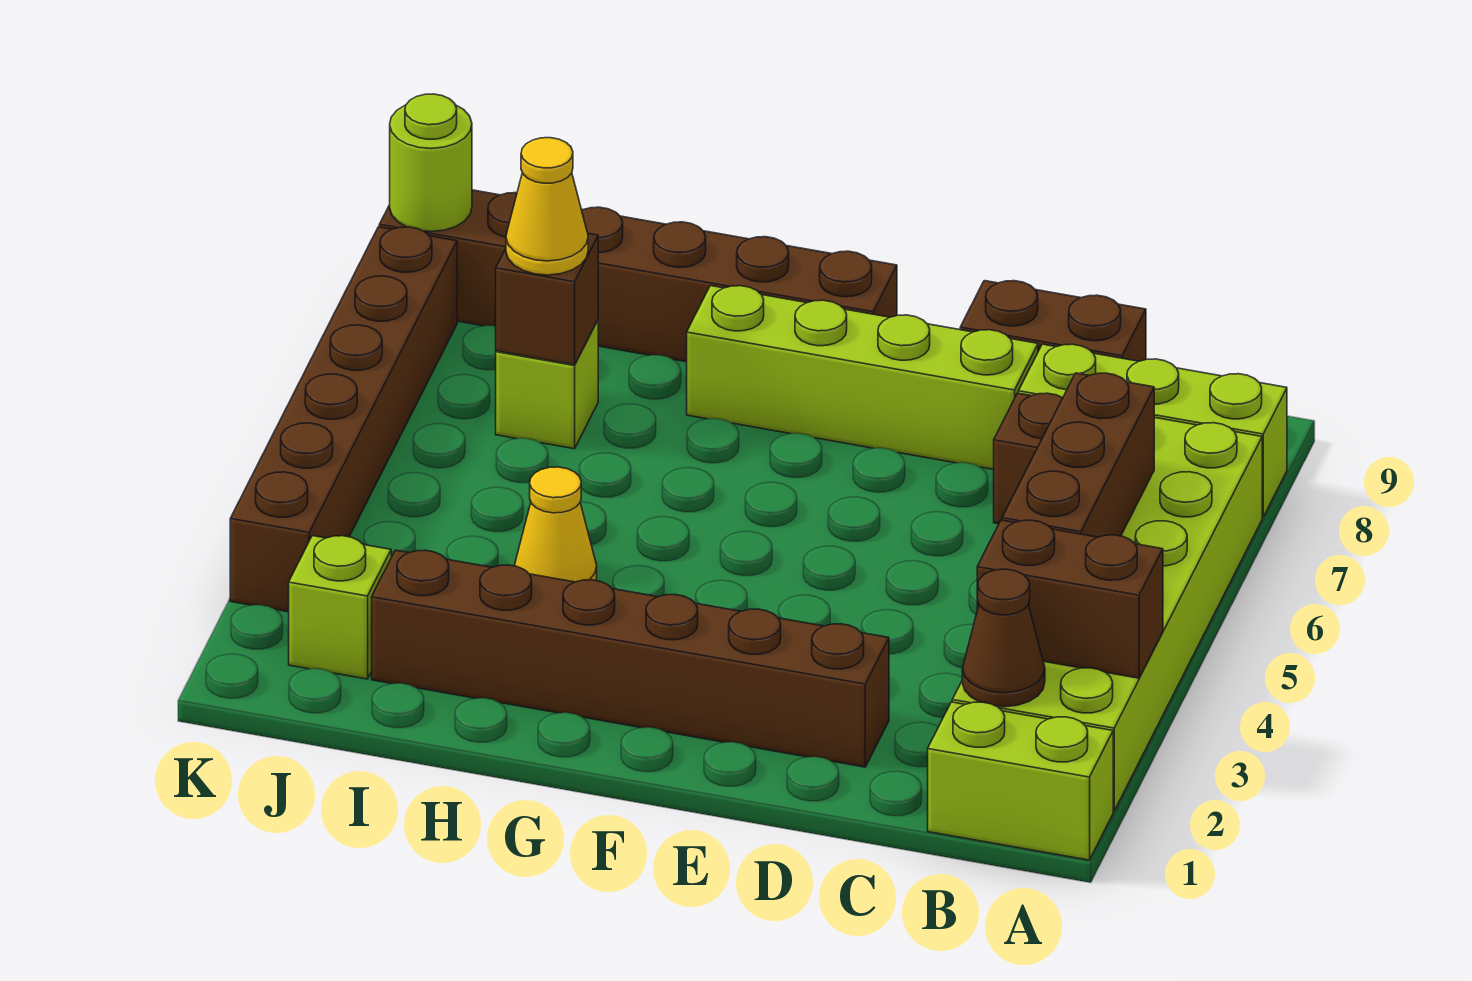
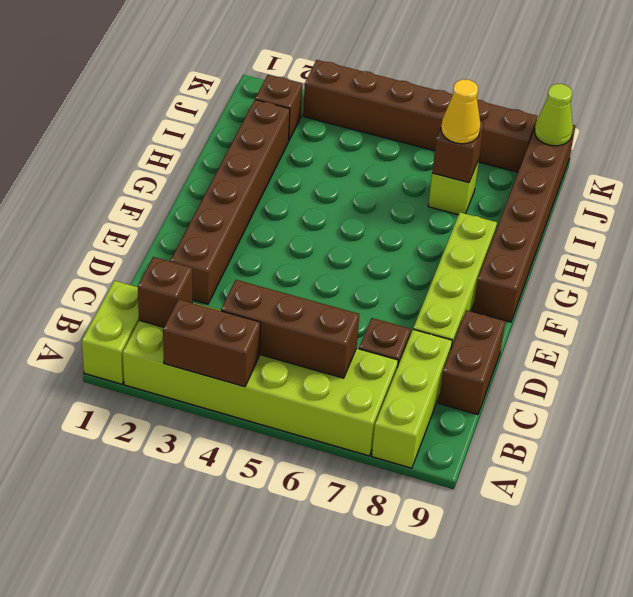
brown brick A3:B3 level 2 -> brown brick A3:A4 level 2
brown cone B2 level 2 -> brown brick B2 level 2
yellow cone H4 level 1 -> none
lime brick J2 level 1 -> brown brick J2 level 1
lime round brick K9 level 2 -> lime cone K9 level 2

